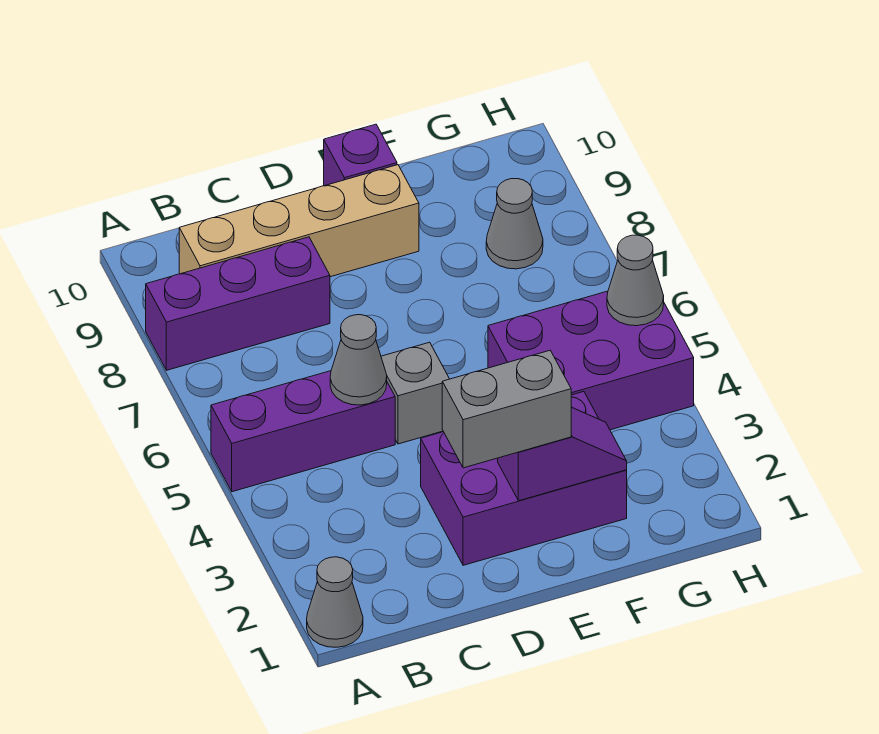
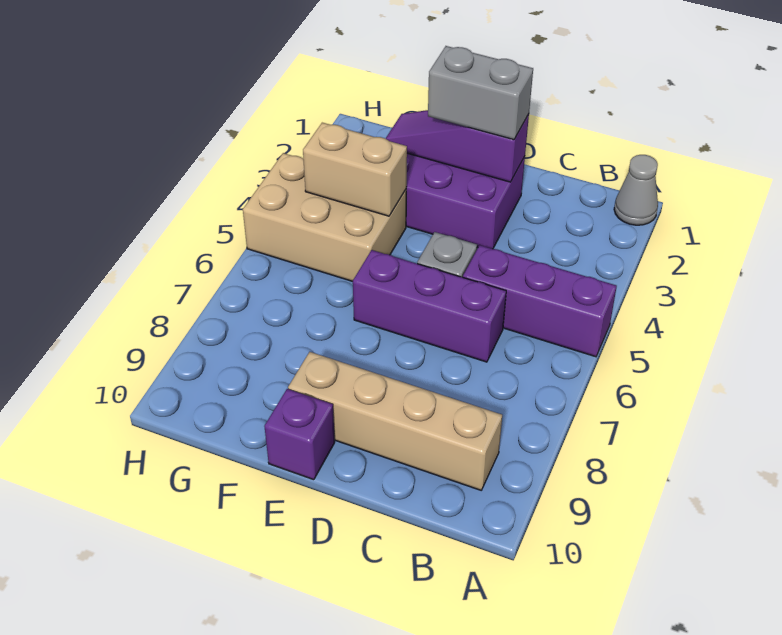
purple brick A8:C8 level 1 -> purple brick C6:E6 level 1
grey cone C5 level 2 -> none
purple slope E2:F2 level 2 top E -> purple slope D2:F2 level 2 top D
purple brick F4:H5 level 1 -> tan brick F4:H5 level 1
none -> tan brick F4:G4 level 2
grey cone G8 level 1 -> none
grey cone H5 level 2 -> none

